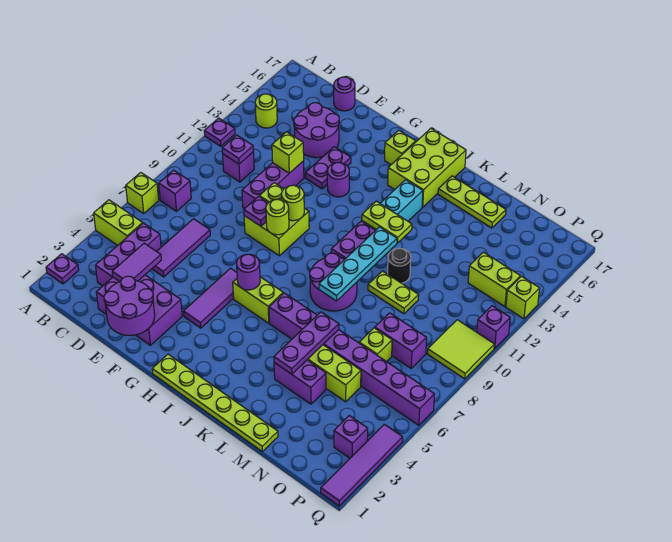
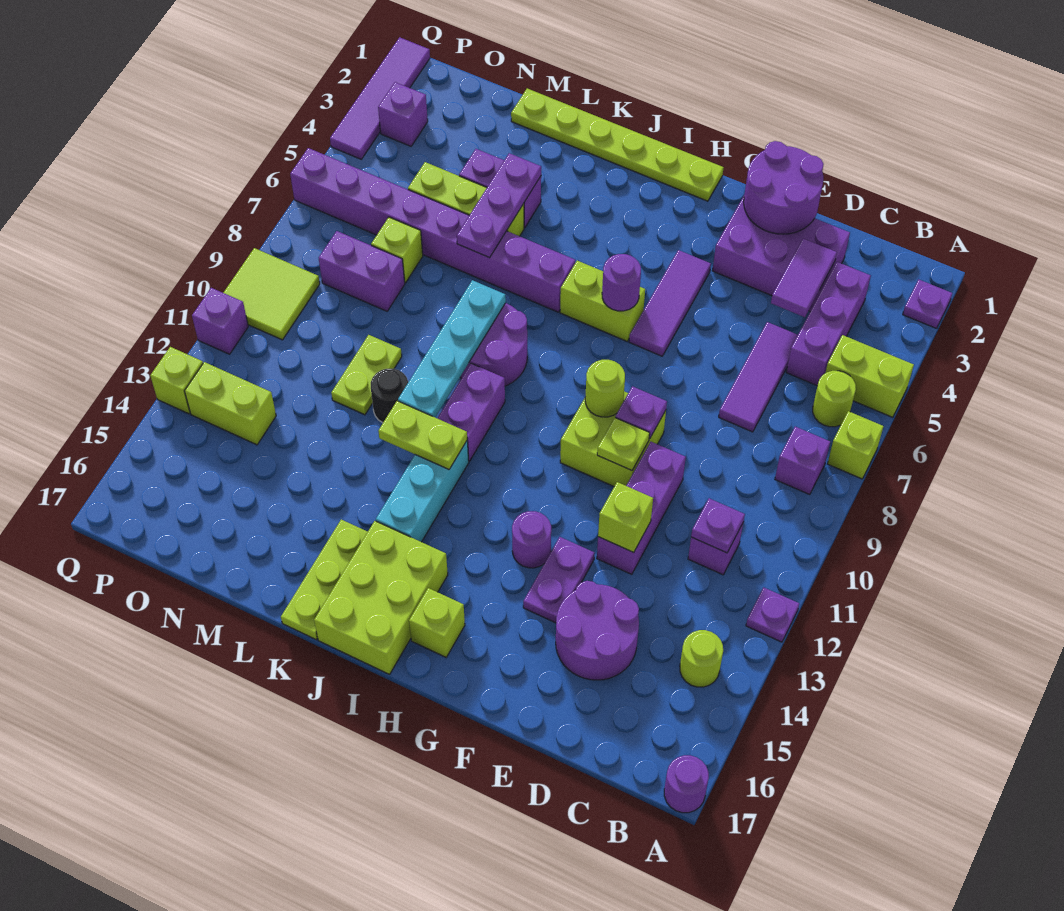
purple round brick D17 level 1 -> purple round brick A17 level 1
lime round brick G10 level 2 -> lime round brick B6 level 1
lime plate K16:M16 level 1 -> lime plate K15:K17 level 1
lime plate L10:M10 level 1 -> lime plate M10:M11 level 1

